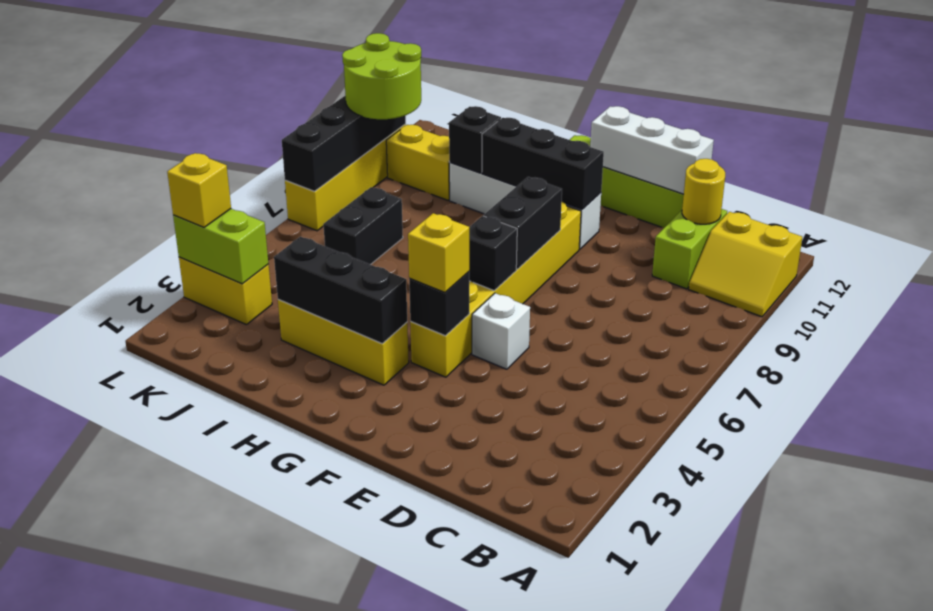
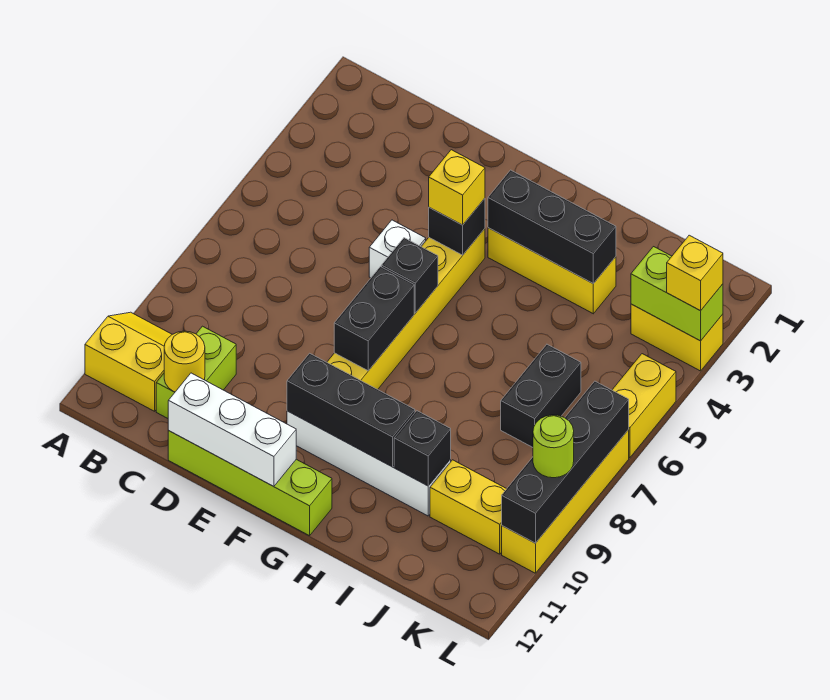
lime round brick K9:L10 level 3 -> lime round brick L9 level 3
none -> yellow brick L5:L6 level 1

